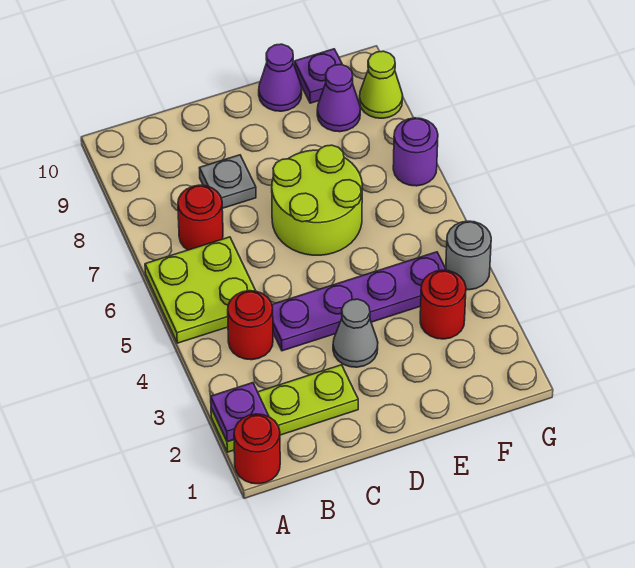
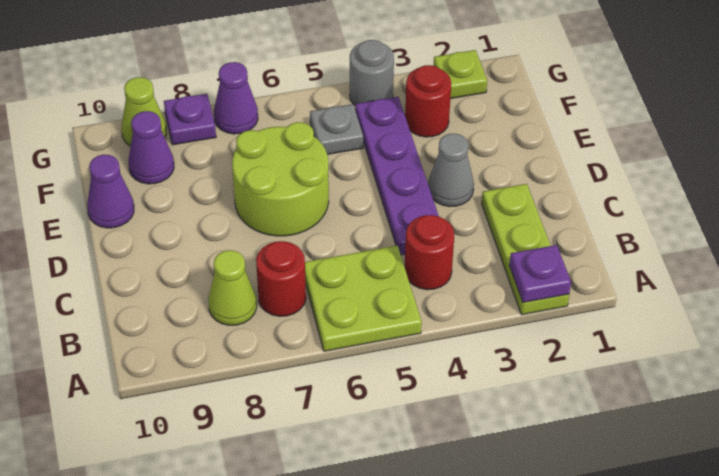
red round brick A1 level 1 -> none
none -> lime cone B8 level 1
grey plate C8 level 1 -> grey plate F5 level 1
purple plate F10 level 1 -> purple plate G8 level 1
none -> lime plate G2 level 1
purple round brick G7 level 1 -> purple cone G7 level 1

